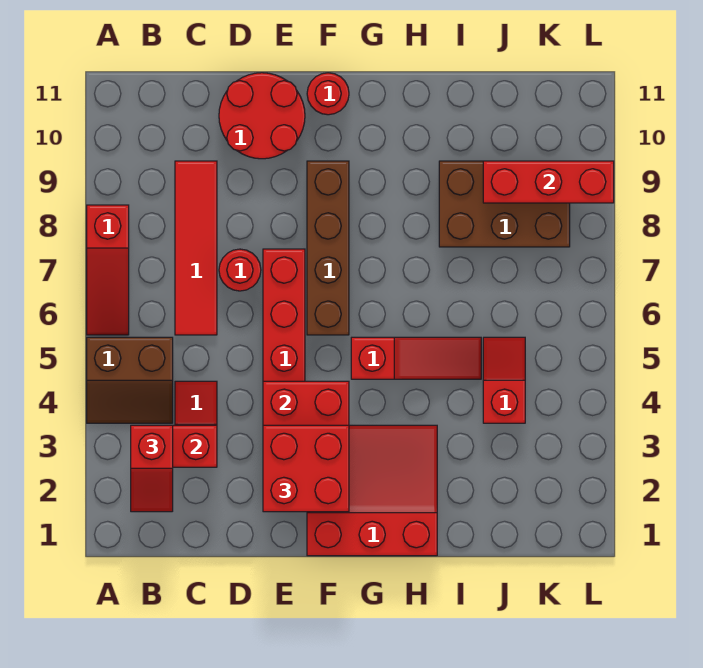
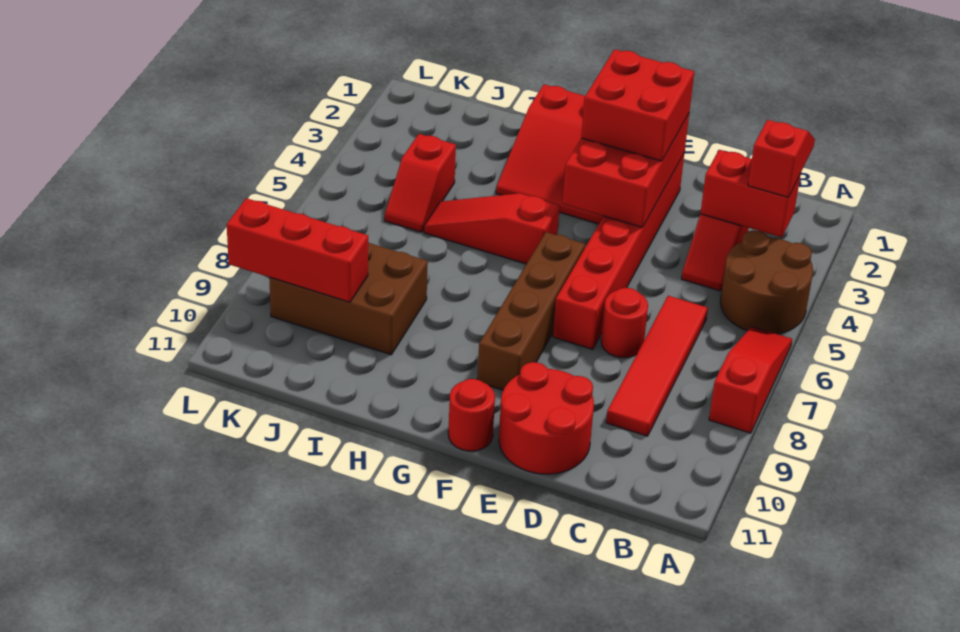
brown slope A4:B5 level 1 top 5 -> brown round brick A4:B5 level 1

